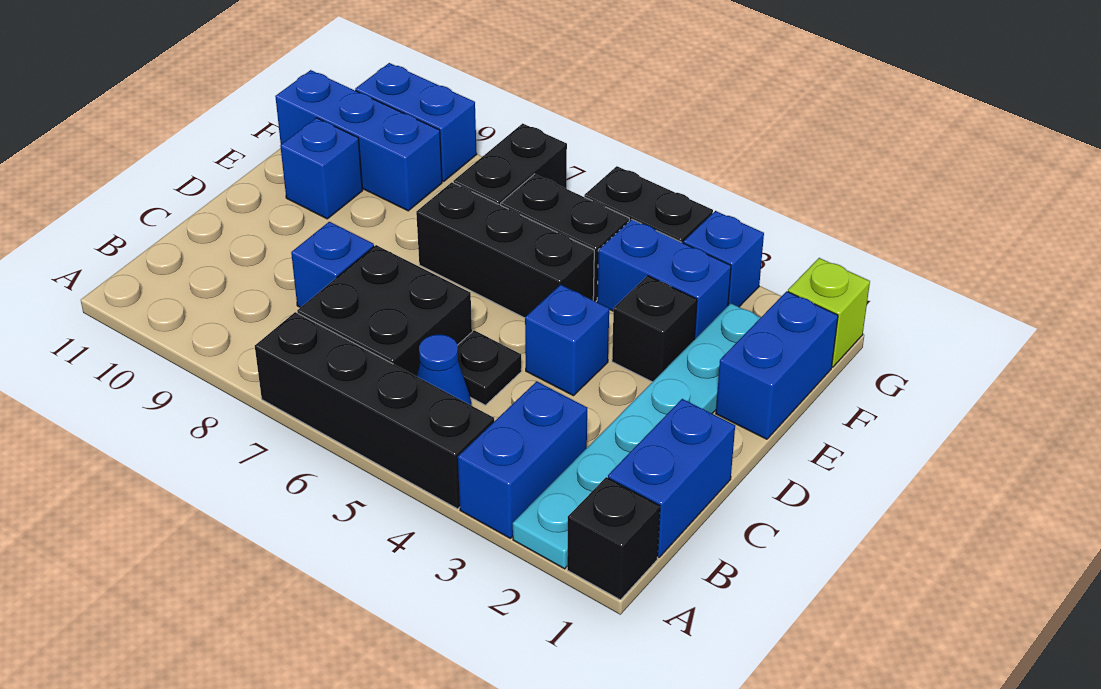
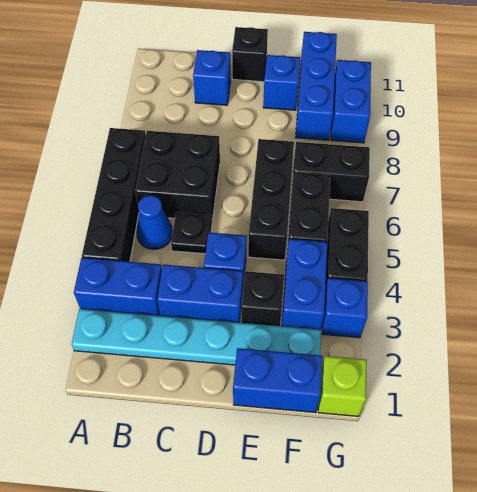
black brick A1 level 1 -> black brick D11 level 1
blue brick B1:C1 level 1 -> blue brick C3:D3 level 1
blue brick C8 level 1 -> blue brick C10 level 1

